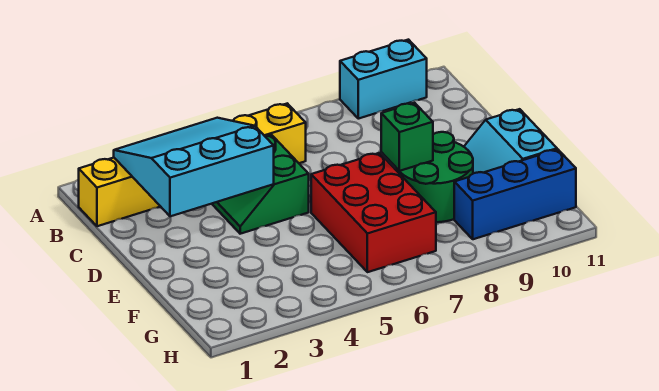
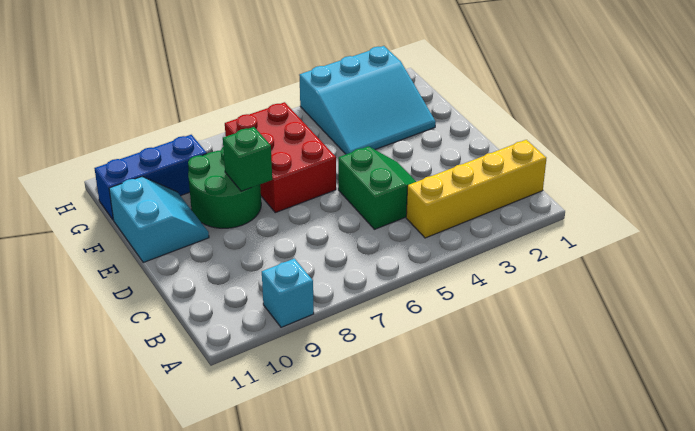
cyan brick A9:A10 level 1 -> cyan brick A9 level 1
yellow brick B1:B6 level 1 -> yellow brick B1:B4 level 1
cyan slope B2:D4 level 2 top D -> cyan slope F2:H4 level 1 top H

